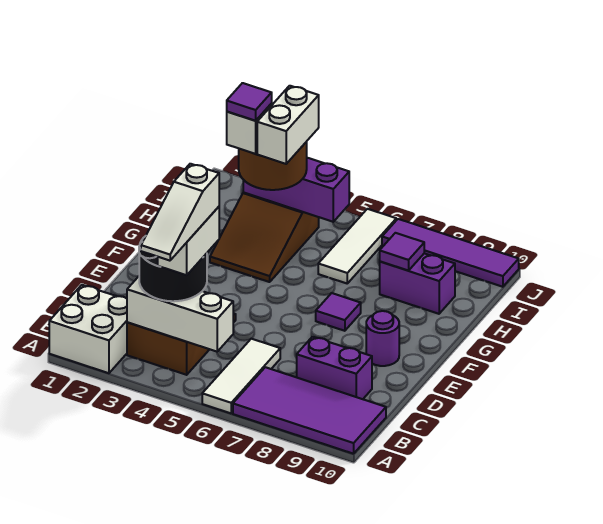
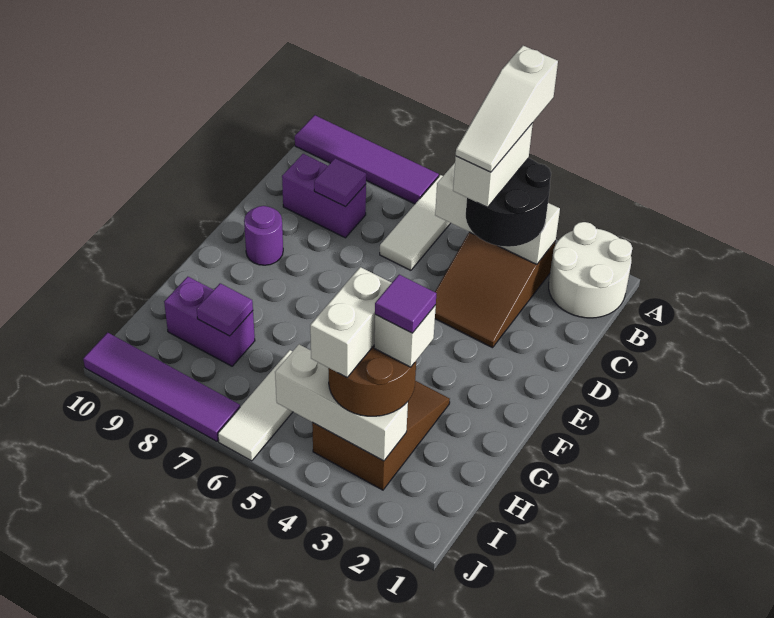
white brick A1:B2 level 1 -> white round brick A1:B2 level 1
white slope A4:C4 level 5 top C -> white slope A4:C4 level 5 top A
purple tile A7:B10 level 1 -> purple tile A7:A10 level 1
purple tile F7 level 1 -> purple tile C8 level 2
purple brick I3:I5 level 2 -> white brick I3:I5 level 2

